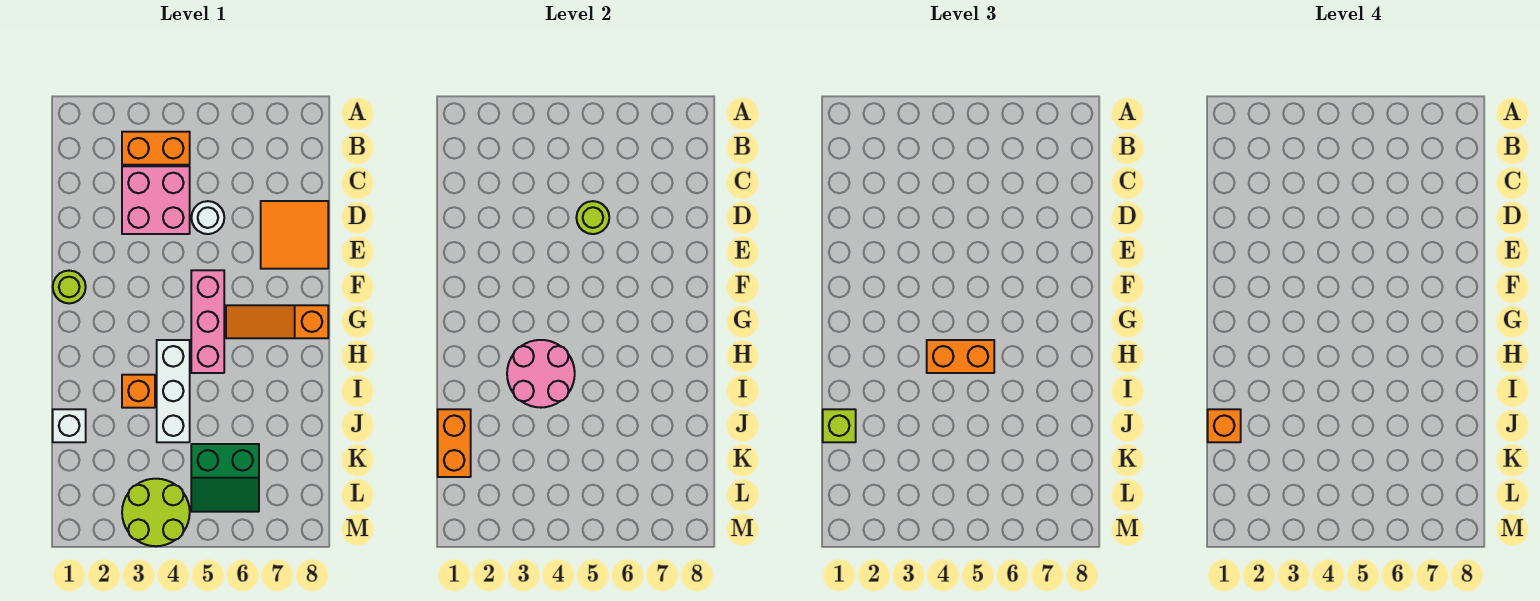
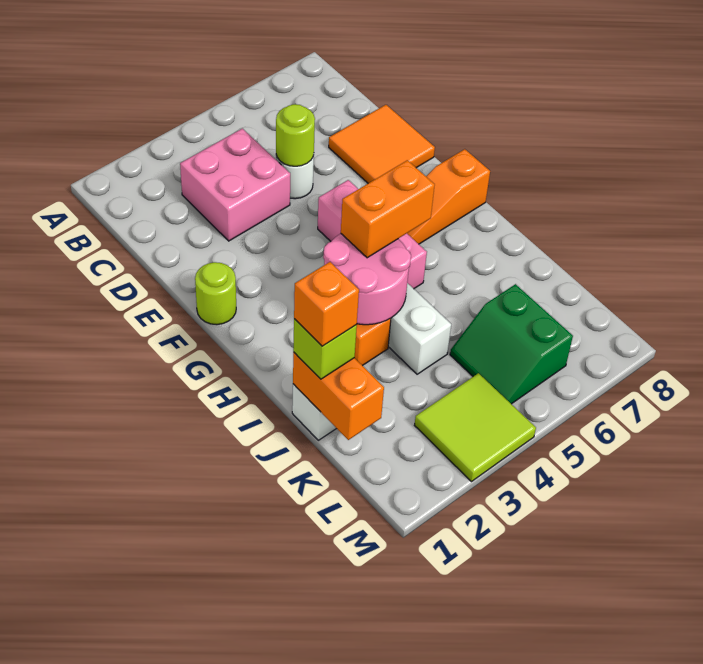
orange brick B3:B4 level 1 -> none
green slope K5:L6 level 1 top K -> green slope K5:L6 level 1 top 6
lime round brick L3:M4 level 1 -> lime tile L3:M4 level 1

